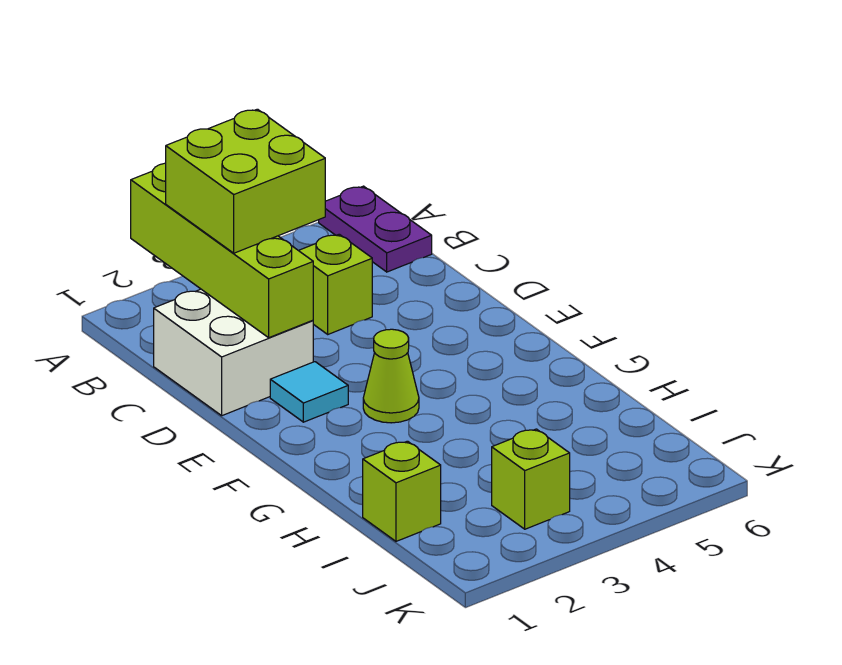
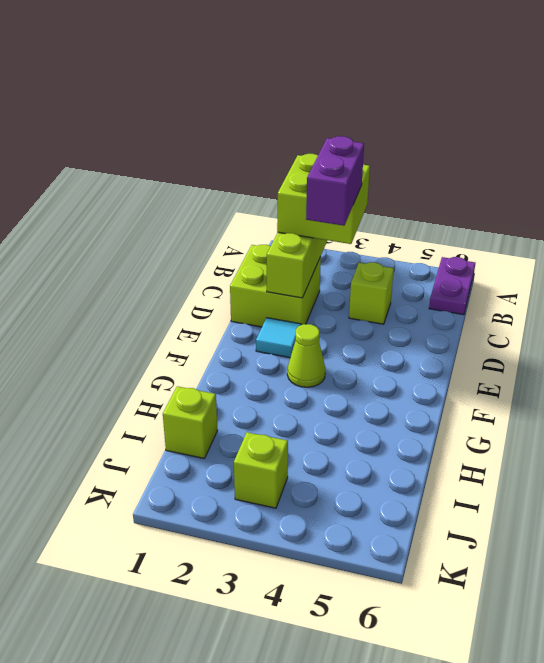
white brick C1:D2 level 1 -> lime brick C1:D2 level 1
none -> purple brick C3:D3 level 4

